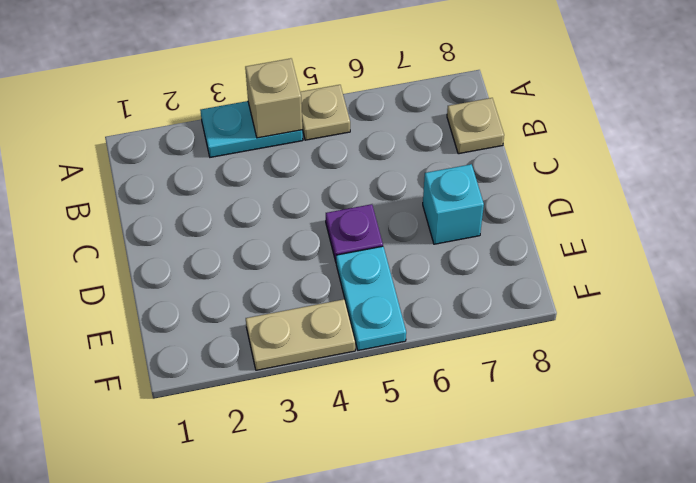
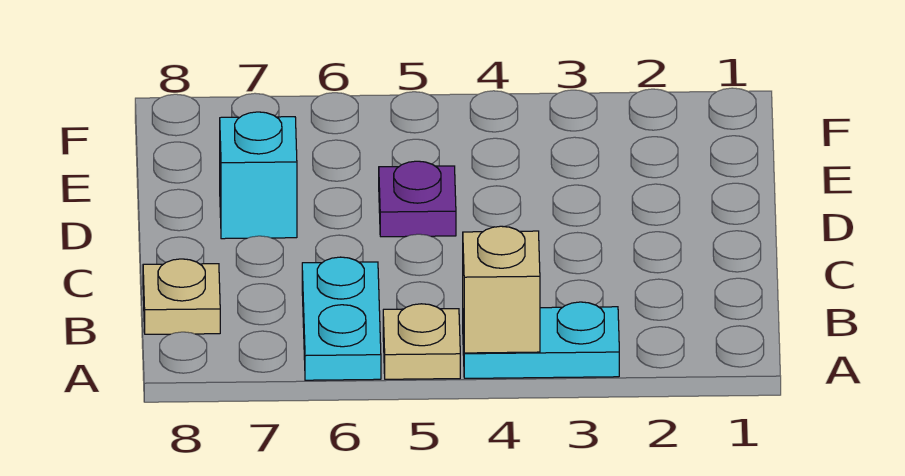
cyan plate E5:F5 level 1 -> cyan plate A6:B6 level 1
tan plate F3:F4 level 1 -> none

